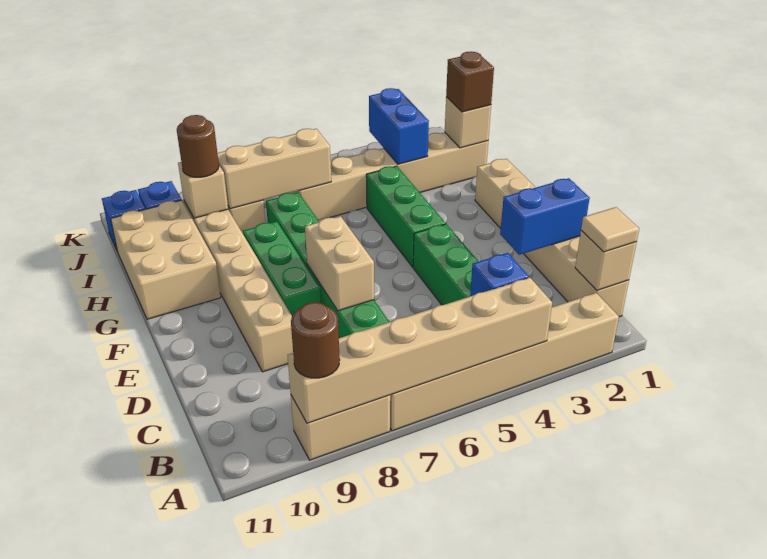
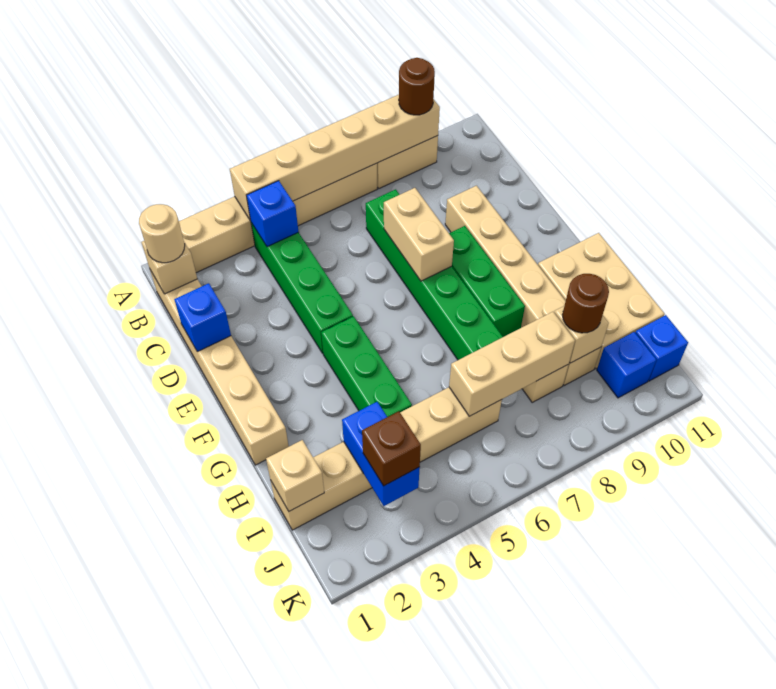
tan tile B1 level 3 -> tan round brick B1 level 3
blue brick D1:D2 level 2 -> blue brick D1 level 2
brown brick I1 level 3 -> brown brick J3 level 3

